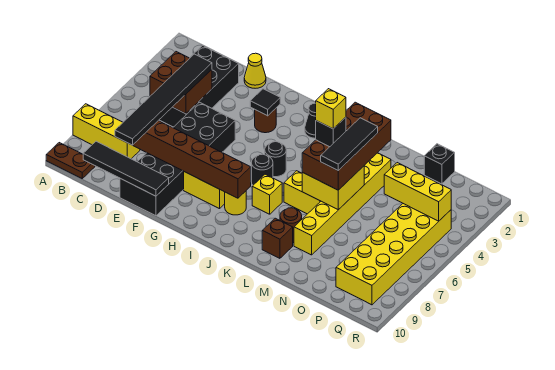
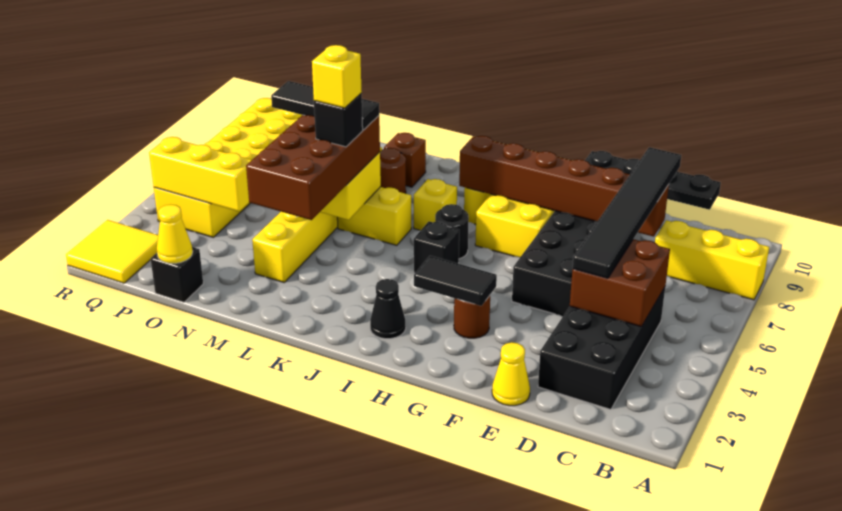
brown plate A10:B10 level 1 -> none
black tile C10:F10 level 2 -> black plate C10:F10 level 2
black tile G3 level 2 -> black tile G3:H3 level 2
black round brick I5 level 1 -> black brick I5 level 1
black tile M4:M6 level 4 -> black tile L6:N6 level 4
none -> yellow cone O1 level 2
none -> yellow tile Q1:R2 level 1

